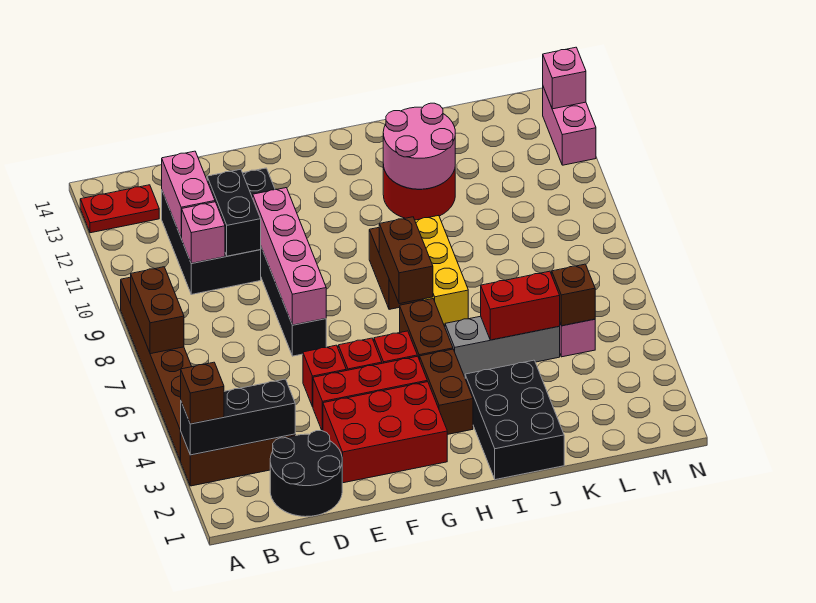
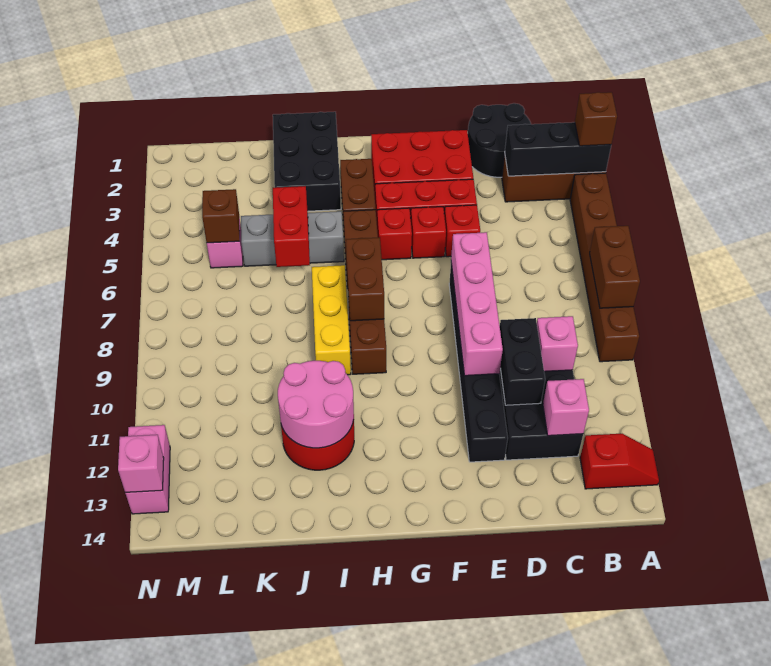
red plate A13:B13 level 1 -> red slope A13:B13 level 1 top B
pink brick C11:C12 level 2 -> pink brick C12 level 2
red brick J5:K5 level 2 -> red brick J5:J6 level 2

